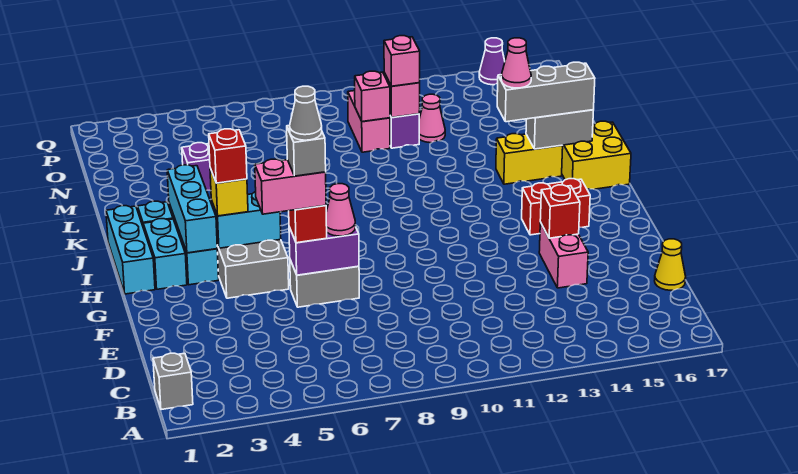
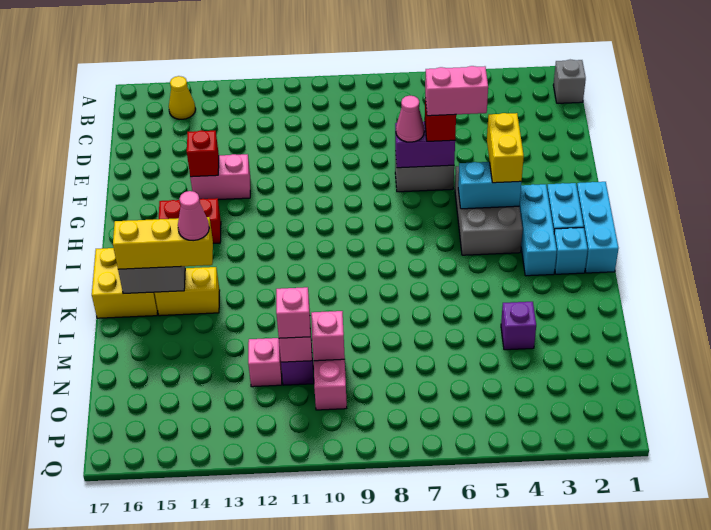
yellow cone D17 level 1 -> yellow cone B15 level 1
pink brick E14:F14 level 1 -> pink brick F13:F14 level 1
grey brick F6 level 5 -> none
grey cone F6 level 6 -> none
cyan brick H3:J3 level 2 -> none
yellow brick H4 level 3 -> yellow brick G4:H4 level 3
red brick H4 level 4 -> none
grey brick K14:K16 level 3 -> yellow brick K14:K16 level 3
pink cone N12 level 1 -> pink brick N12 level 1
purple cone Q15 level 1 -> none

